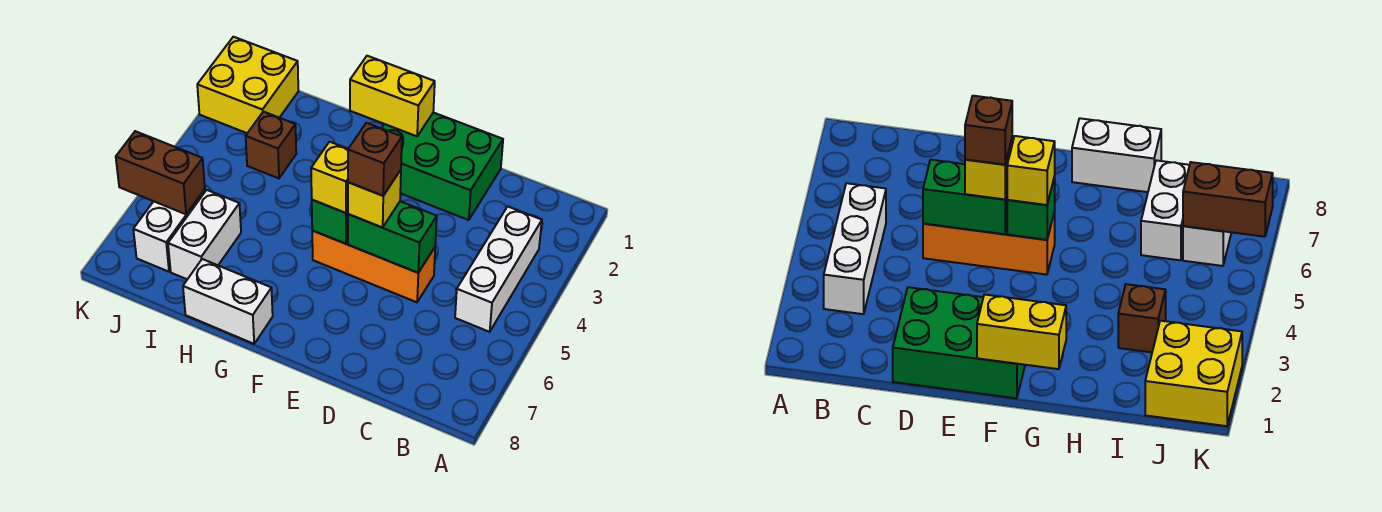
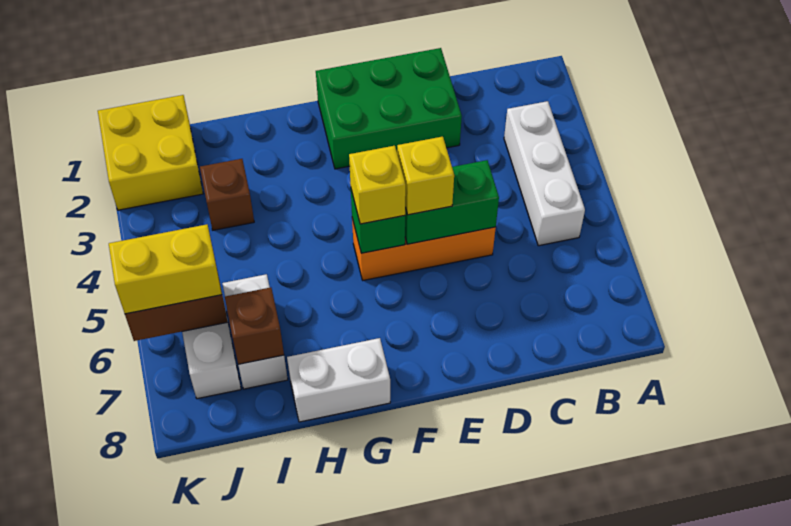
brown brick E5 level 4 -> brown brick I7 level 2
yellow brick F1:G1 level 2 -> yellow brick J6:K6 level 3

